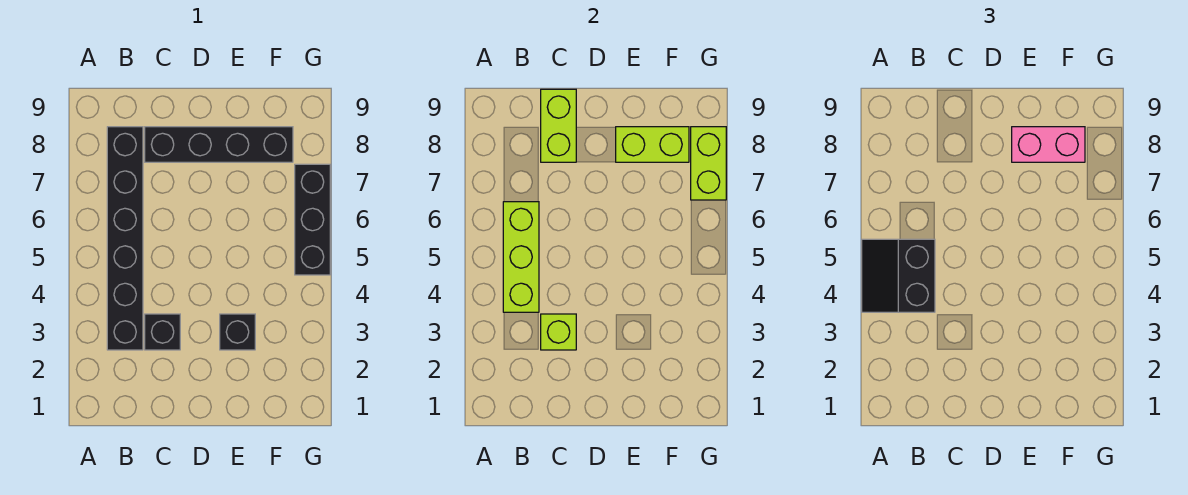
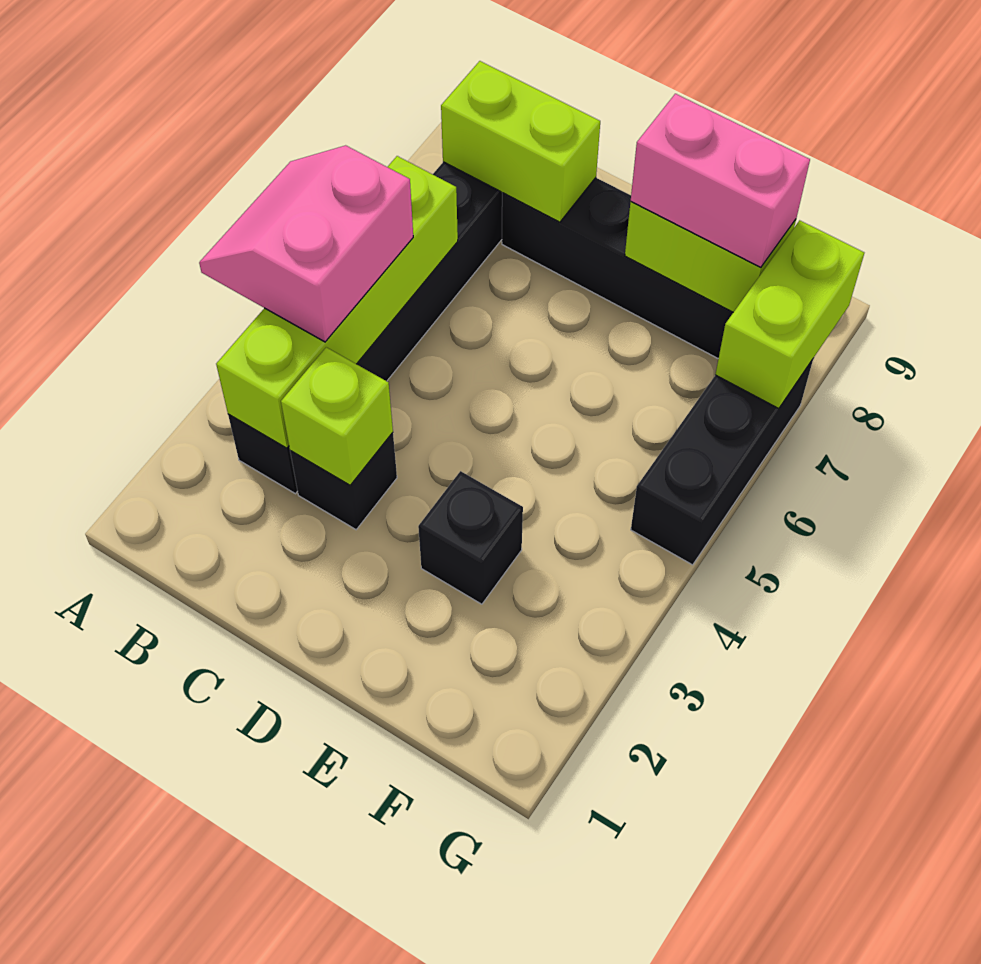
black slope A4:B5 level 3 top B -> pink slope A4:B5 level 3 top B
lime brick B4:B6 level 2 -> lime brick B3:B6 level 2
lime brick C8:C9 level 2 -> lime brick B8:C8 level 2

